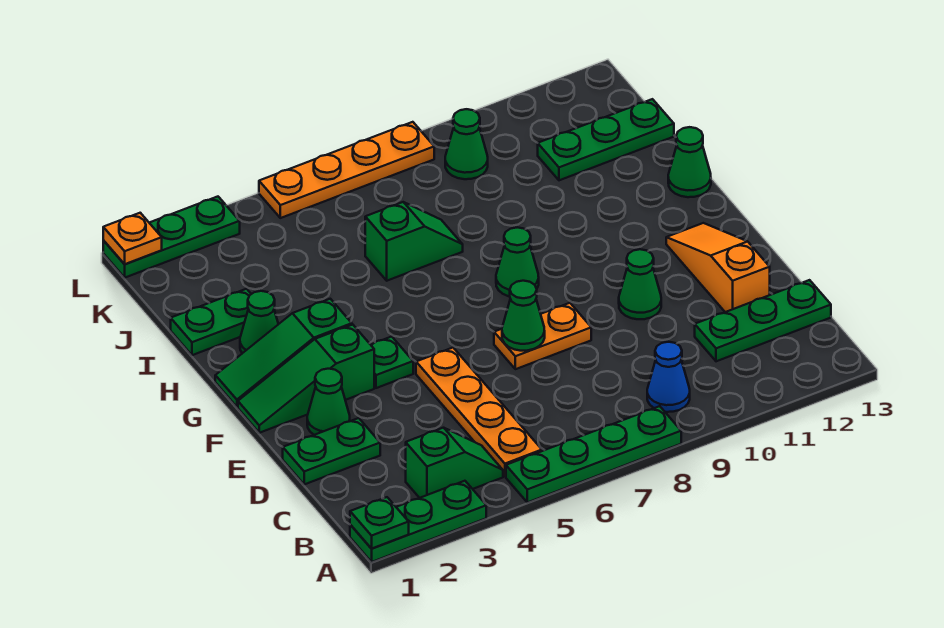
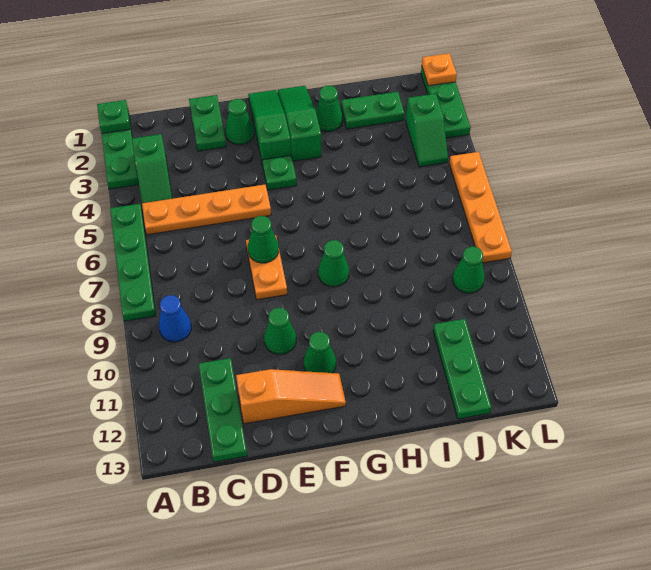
green cone H13 level 1 -> green cone F11 level 1
green plate I1:I2 level 1 -> green plate I2:J2 level 1
green slope I6:I7 level 1 top 6 -> green slope K3:K4 level 1 top 3

